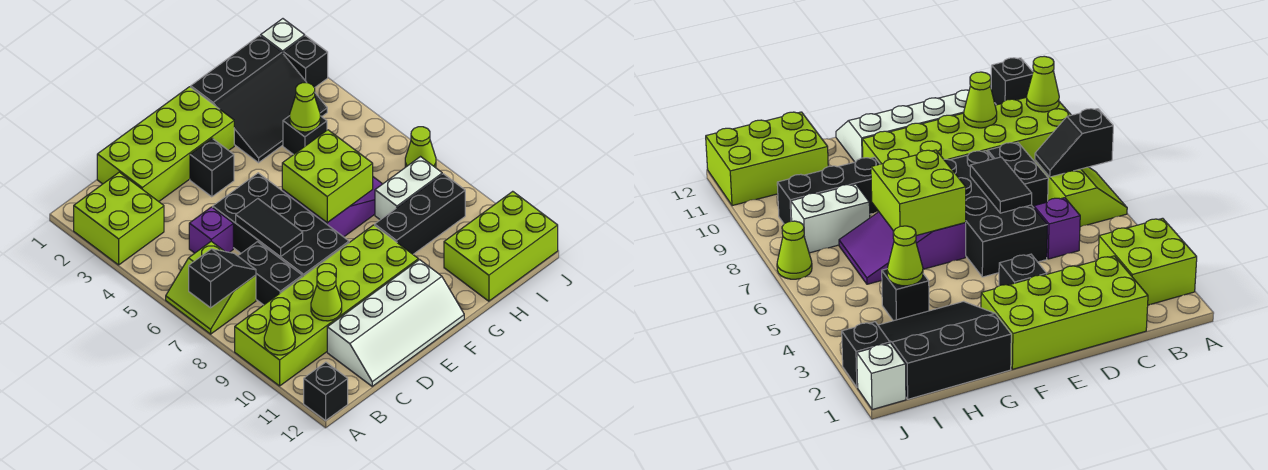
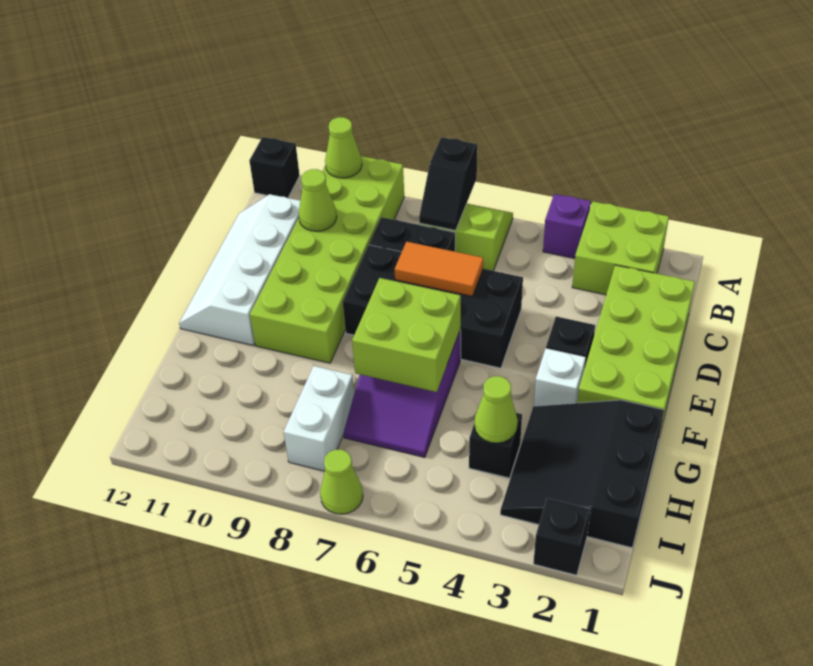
purple brick C5 level 1 -> purple brick A4 level 1
black tile D6:D7 level 2 -> orange tile D6:D7 level 2
black brick G9:I9 level 1 -> none
lime brick H11:J12 level 1 -> none
white brick J1 level 1 -> white brick F3 level 1

